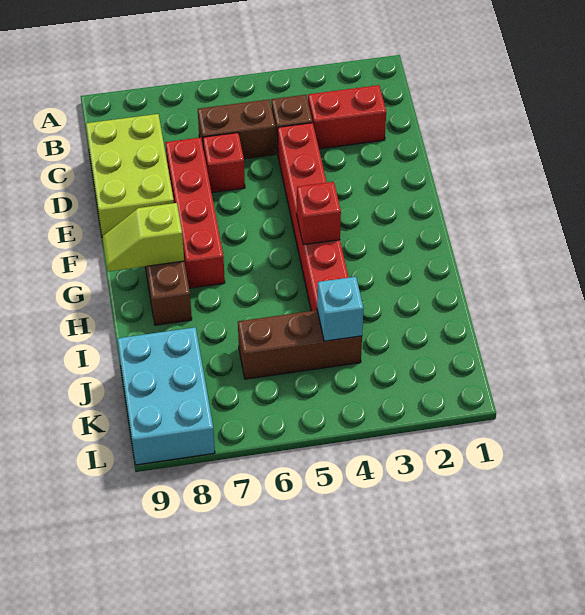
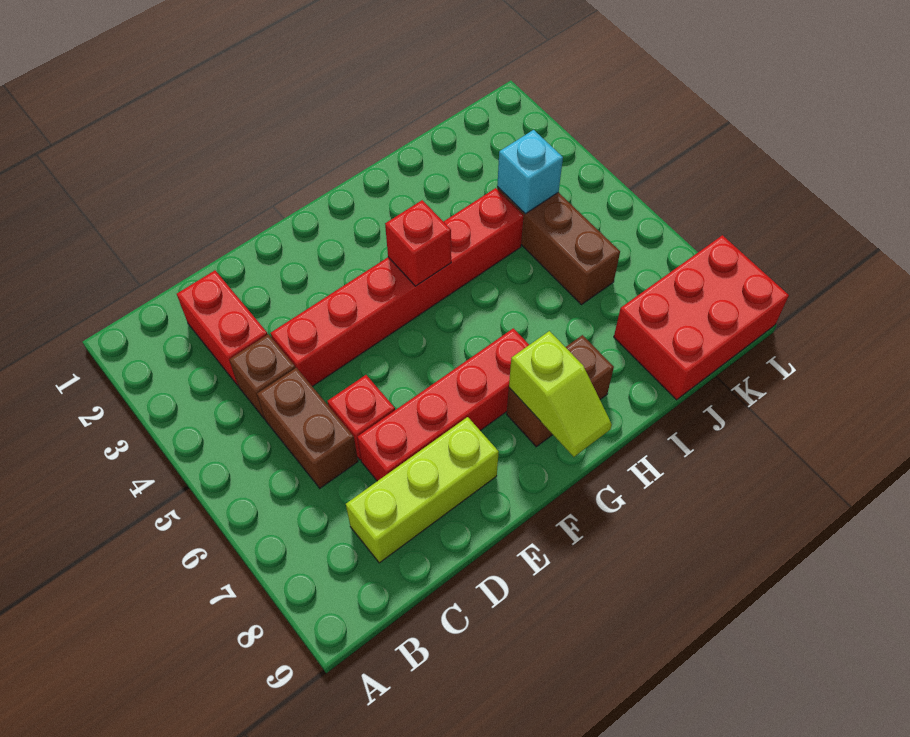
lime brick C8:E9 level 1 -> lime brick C8:E8 level 1
cyan brick J8:L9 level 1 -> red brick J8:L9 level 1

